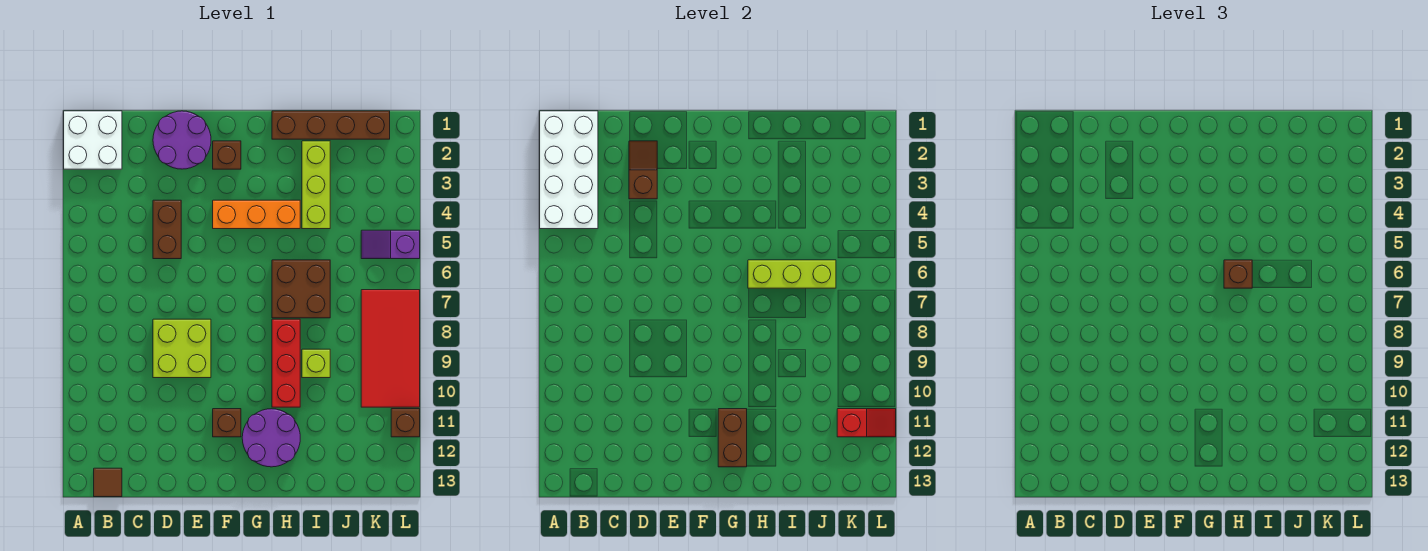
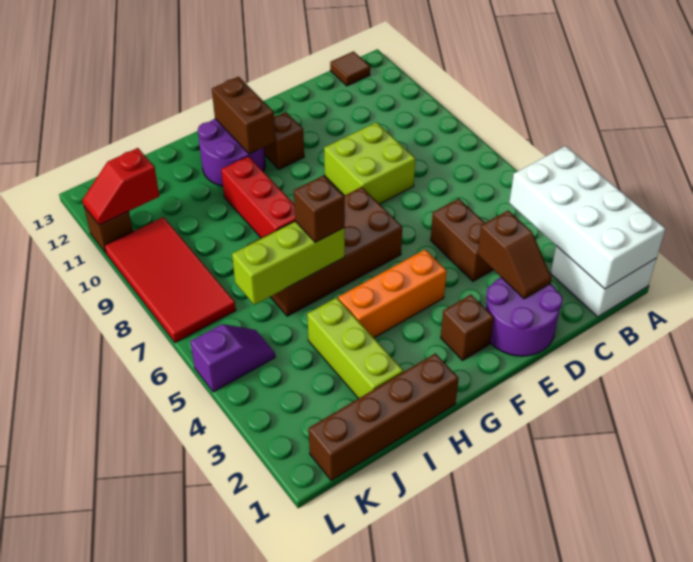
brown brick H6:I7 level 1 -> brown brick F6:I7 level 1
lime brick I9 level 1 -> none

